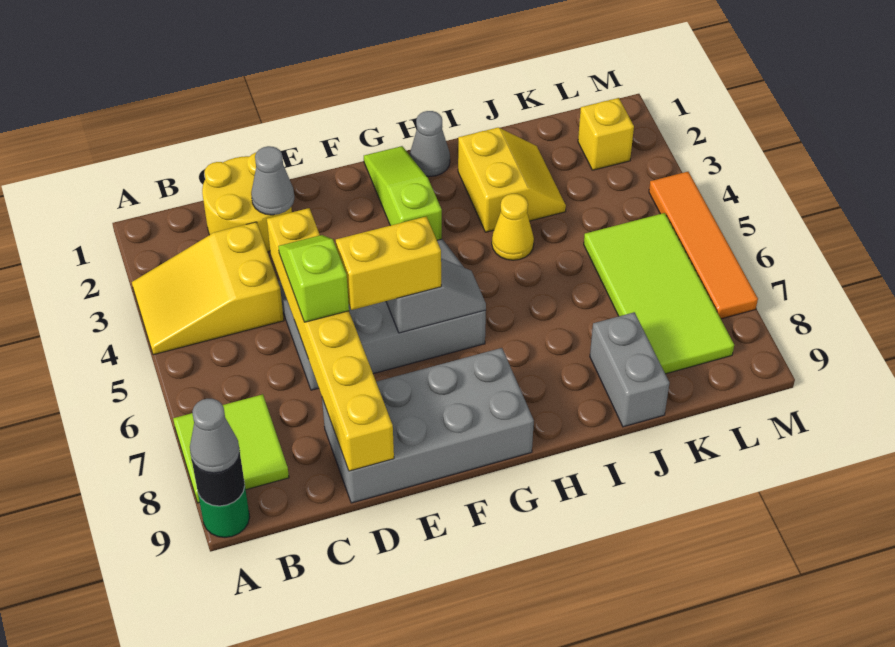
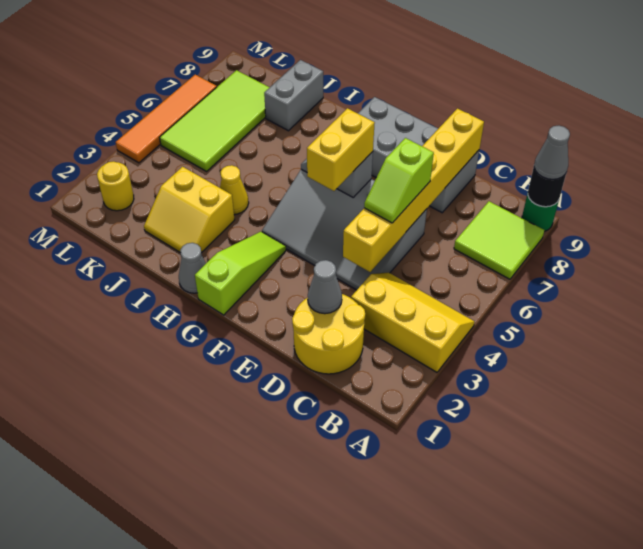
yellow slope A3:C4 level 1 top C -> yellow slope A3:C4 level 1 top 3
yellow brick E6:F6 level 3 -> yellow brick F5:F6 level 3
lime slope G1:G3 level 1 top 3 -> lime slope G1:G3 level 1 top 1
yellow slope I2:J3 level 1 top I -> yellow slope I2:J3 level 1 top 3
yellow brick L2 level 1 -> yellow round brick L2 level 1

